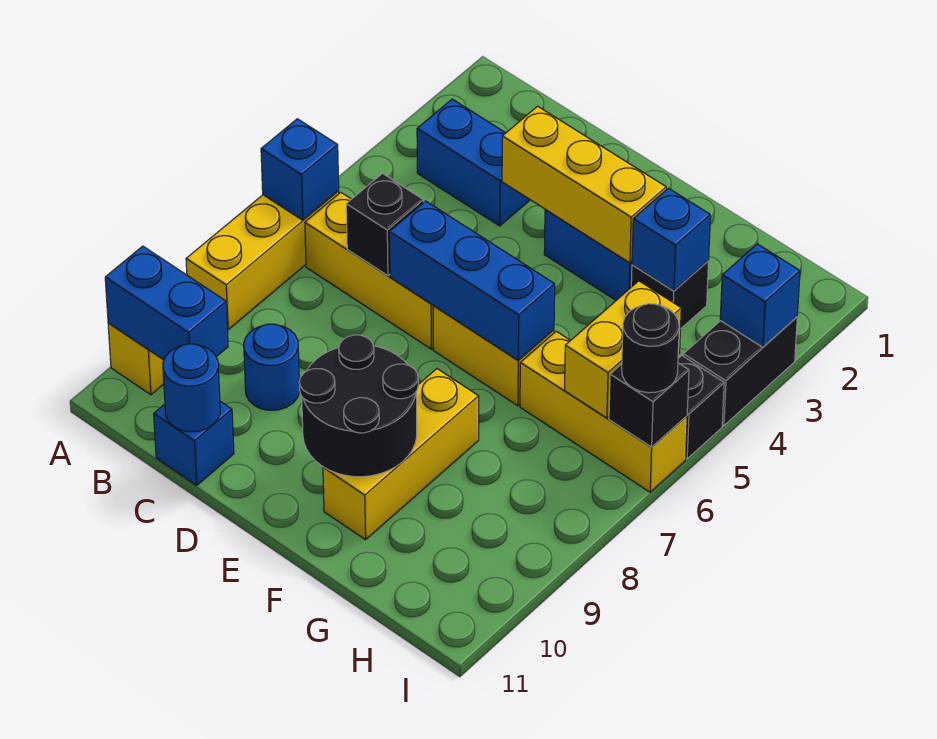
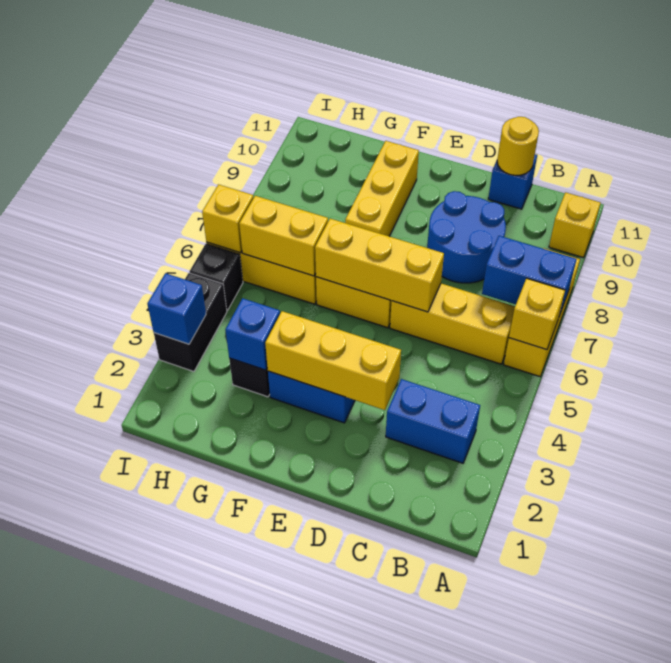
blue brick A6 level 2 -> yellow brick A6 level 2
blue brick A10:B10 level 2 -> blue brick A7:B7 level 2
black brick C6 level 2 -> none
blue round brick C9 level 1 -> blue round brick C8:D9 level 1
blue round brick C11 level 2 -> yellow round brick C11 level 2
blue brick D6:F6 level 2 -> yellow brick D6:F6 level 2
black round brick E9:F10 level 2 -> none
yellow brick H5:H6 level 2 -> yellow brick G6:H6 level 2
black brick I6 level 2 -> yellow brick I6 level 2
black round brick I6 level 3 -> none

